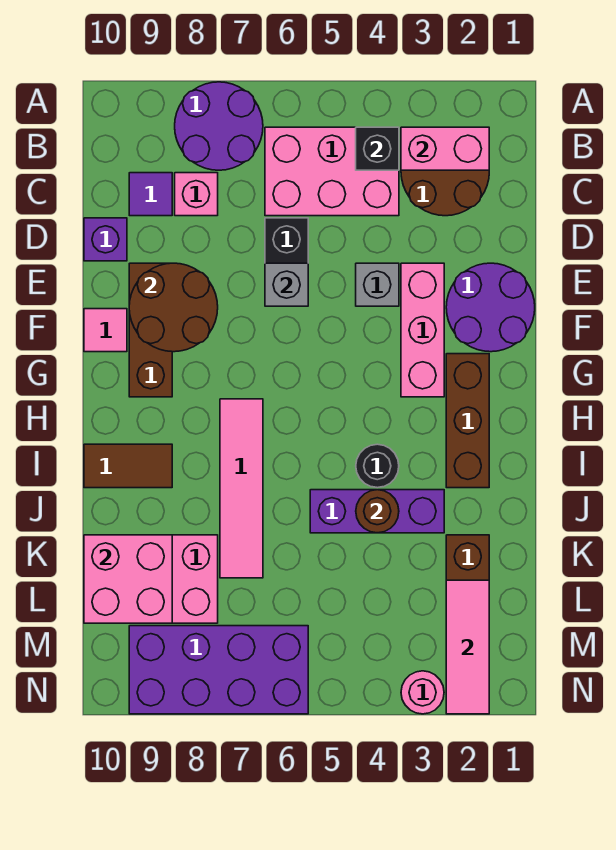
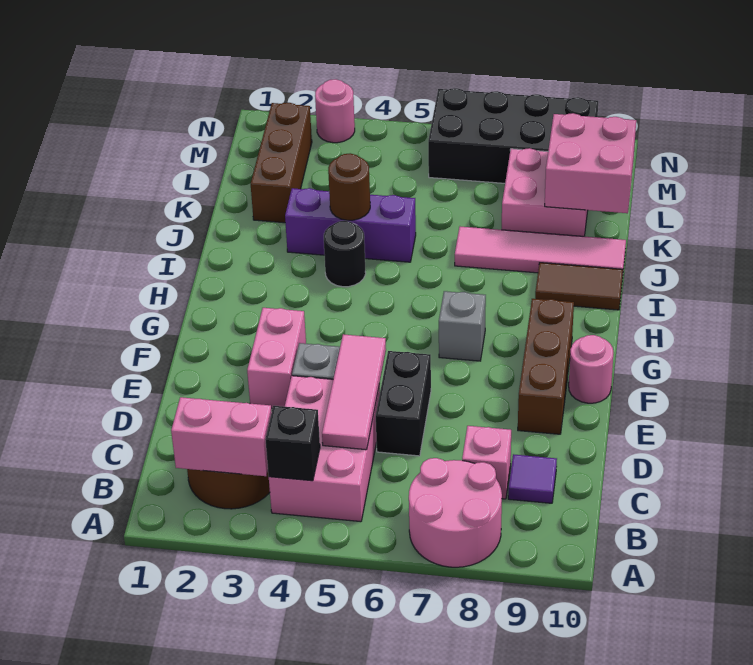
purple round brick A7:B8 level 1 -> pink round brick A7:B8 level 1
pink brick B4:C6 level 1 -> pink brick B4:D5 level 1
purple brick D10 level 1 -> none
purple round brick E1:F2 level 1 -> none
pink brick E3:G3 level 1 -> pink brick E3:F3 level 1
grey brick E6 level 2 -> grey brick G7 level 1
brown round brick E8:F9 level 2 -> none
pink tile F10 level 1 -> pink round brick F10 level 1
brown brick G2:I2 level 1 -> none
pink tile H7:K7 level 1 -> pink tile J7:J10 level 1
pink tile L2:N2 level 2 -> pink tile C5:E5 level 2
purple brick M6:N9 level 1 -> black brick M6:N9 level 1

